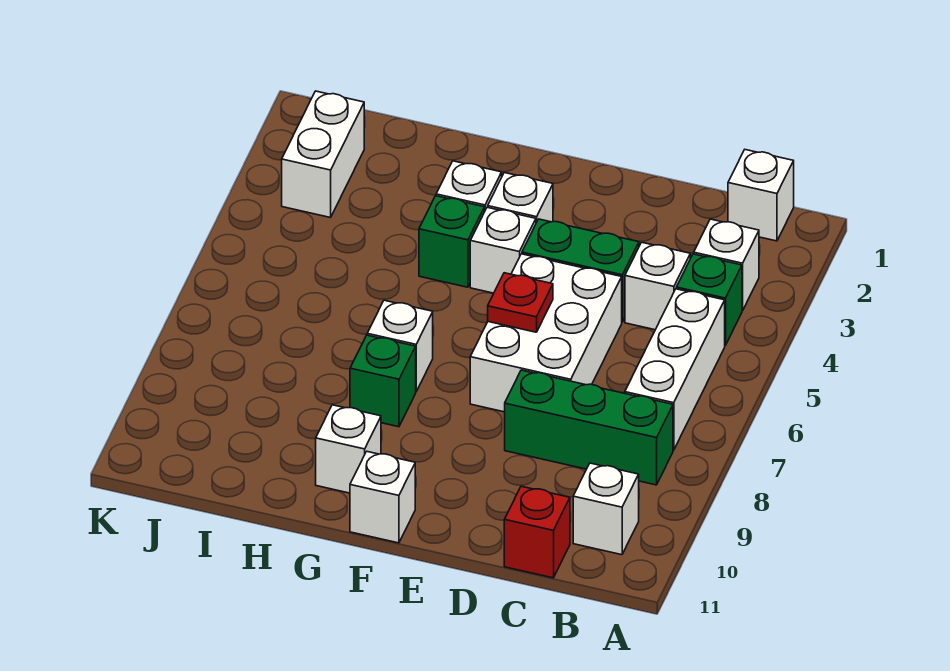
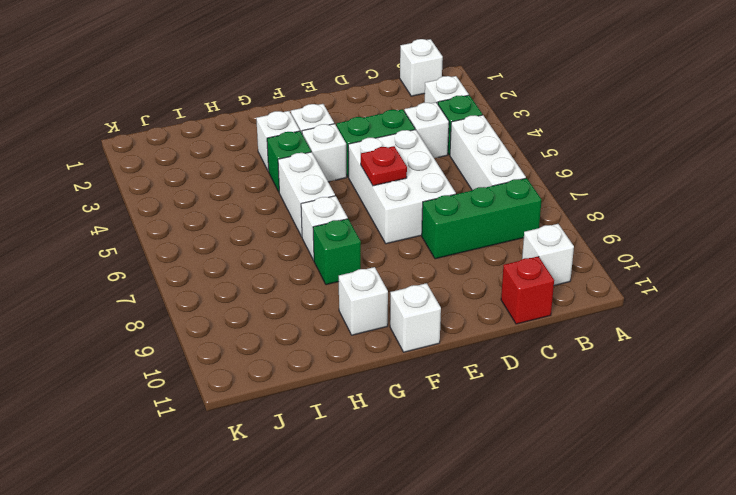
white brick J2:J3 level 1 -> white brick G5:G6 level 1

